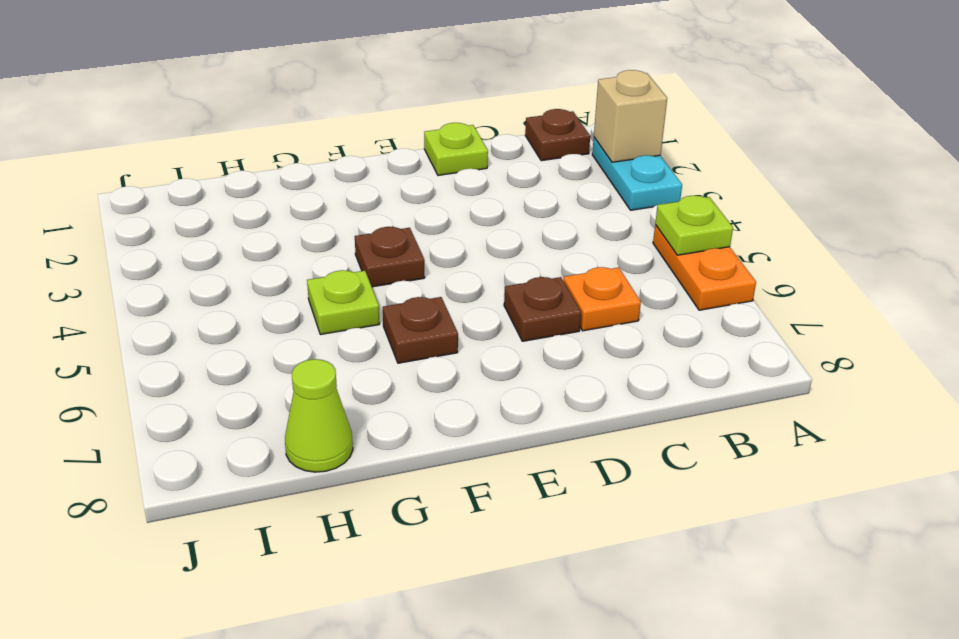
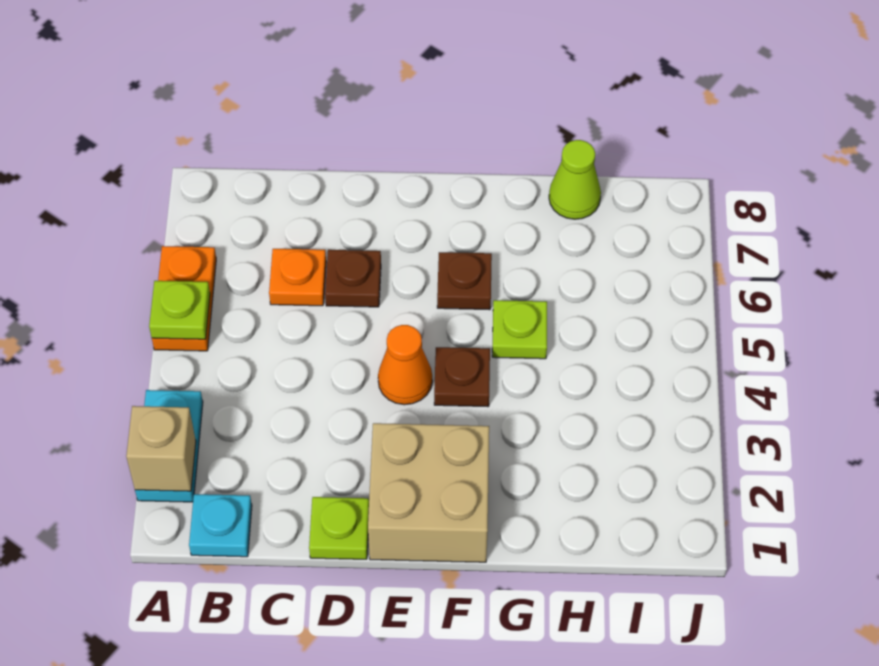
brown plate B1 level 1 -> cyan plate B1 level 1
none -> tan brick E1:F2 level 1
none -> orange cone E4 level 1

